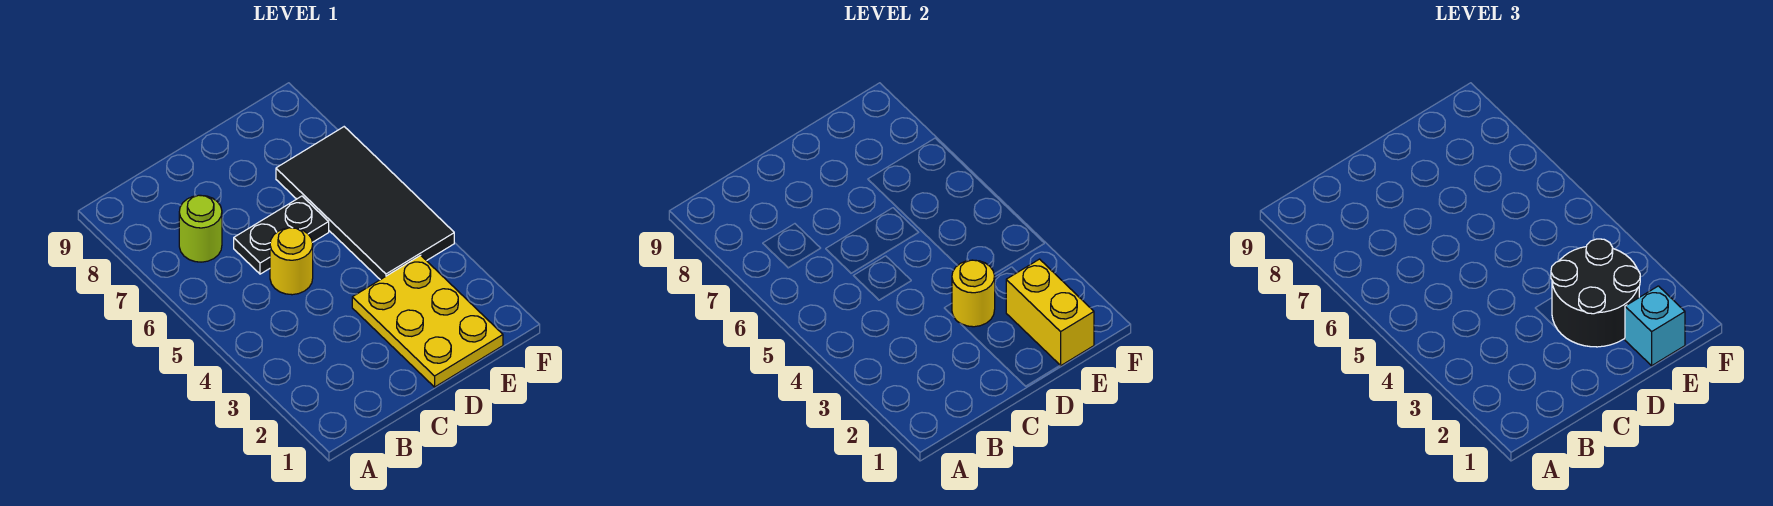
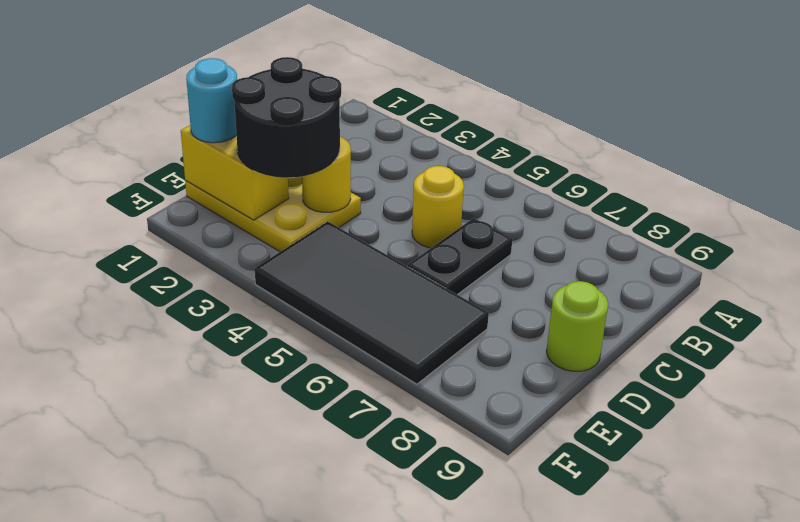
lime round brick B7 level 1 -> lime round brick D9 level 1
cyan brick E1 level 3 -> cyan round brick E1 level 3

